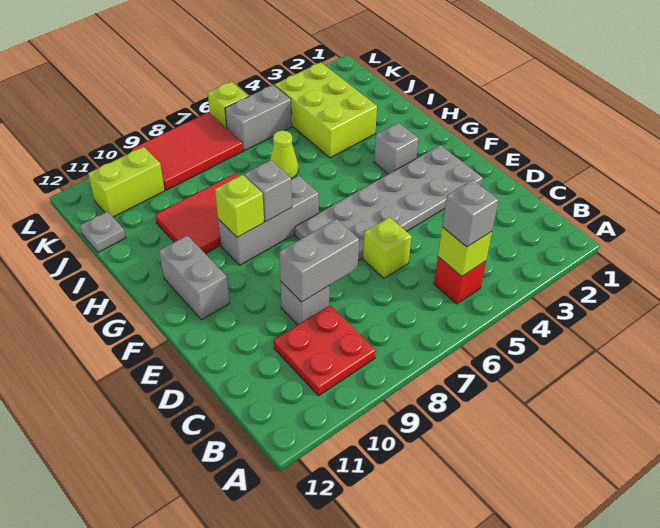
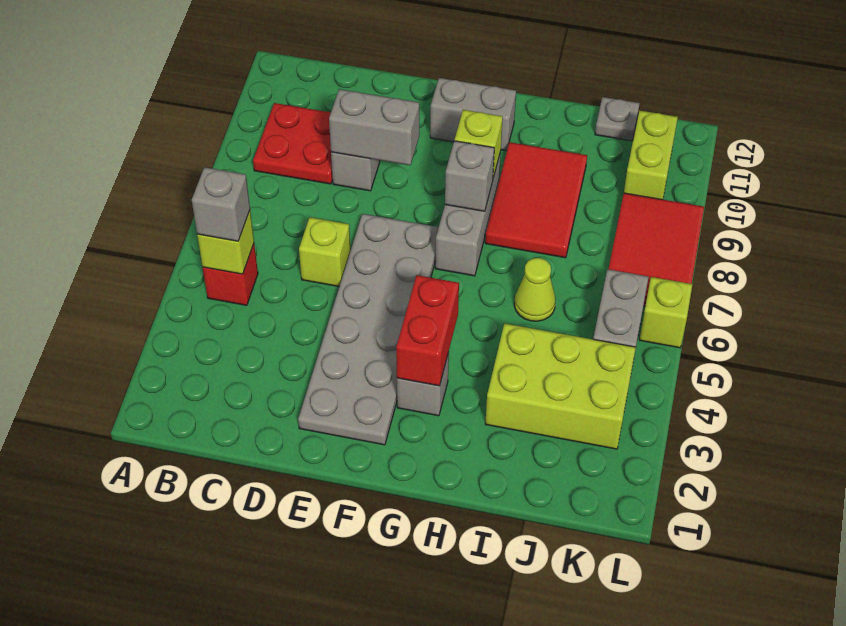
grey brick D8:D9 level 2 -> grey brick D9:E9 level 2
none -> red brick G3:G4 level 2

